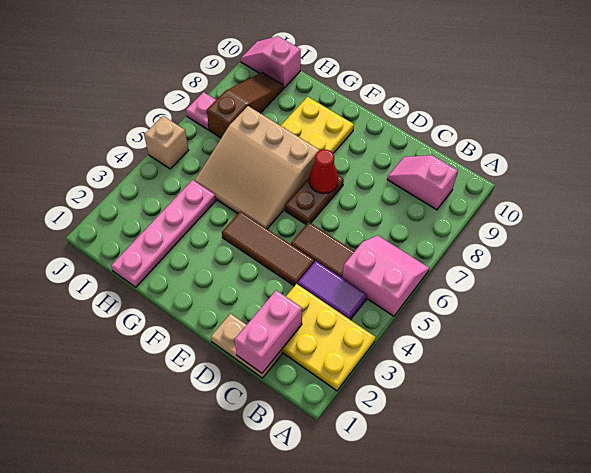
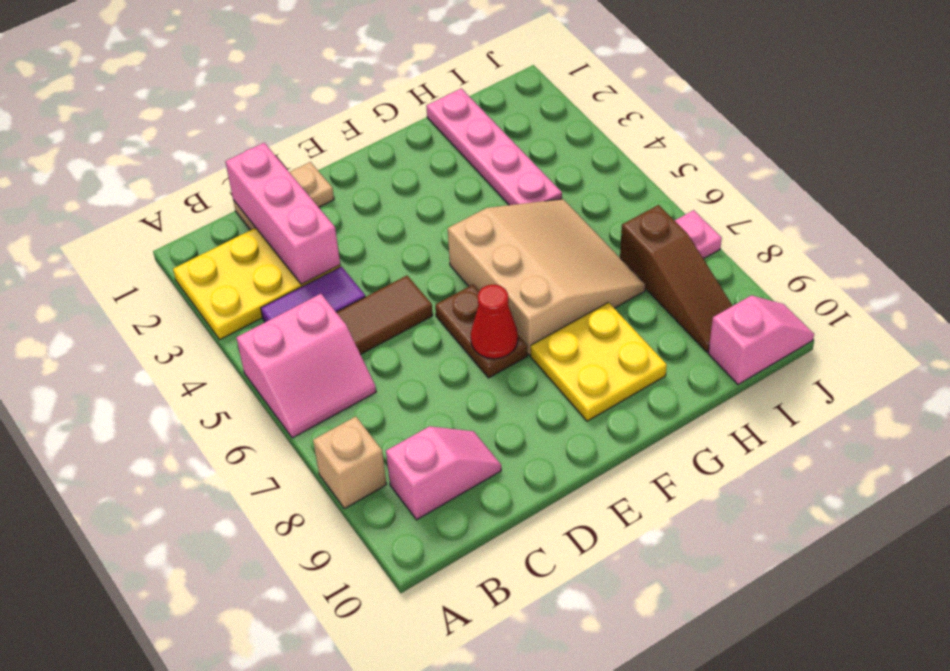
pink brick C1:C2 level 2 -> pink brick C1:C3 level 2
brown tile D4:F4 level 1 -> none
tan slope F5:H7 level 1 top 7 -> tan slope F5:H7 level 1 top F
tan brick J5 level 1 -> tan brick A8 level 1

